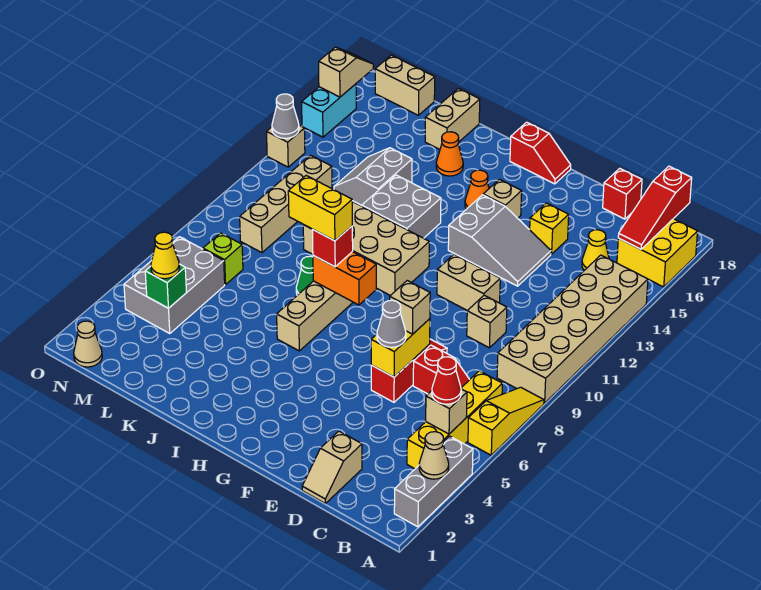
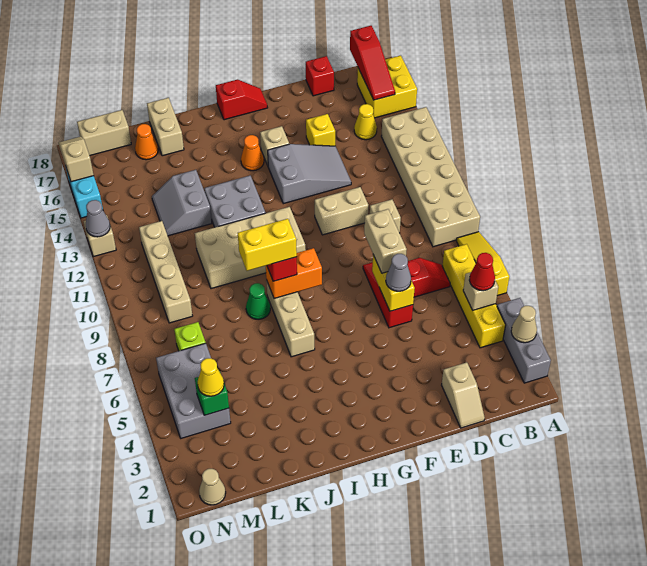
tan brick E7 level 3 -> tan brick E7:E8 level 3
orange cone J16 level 1 -> orange cone L17 level 1

